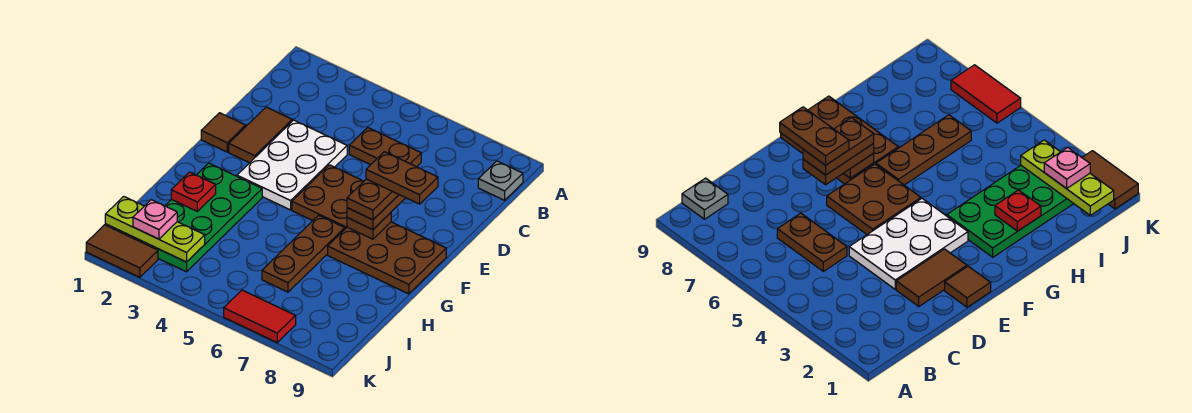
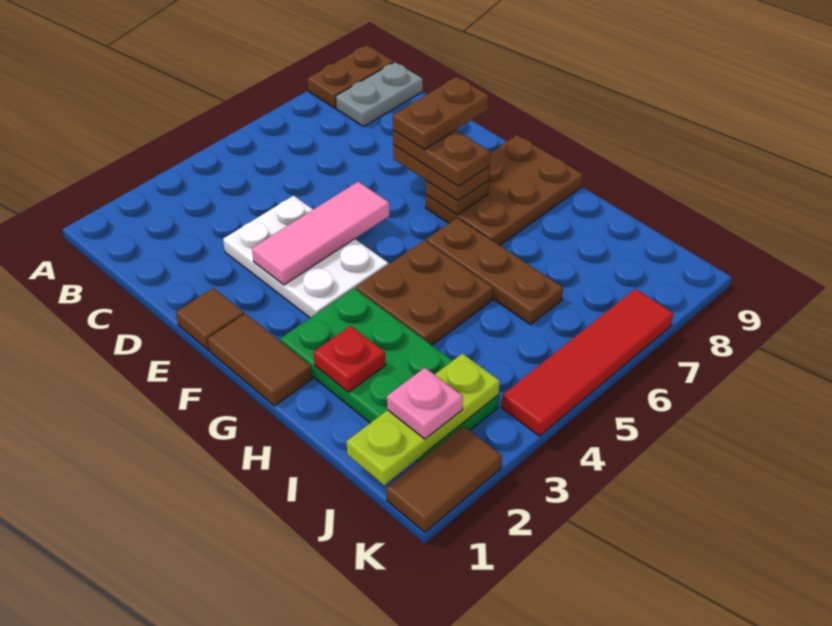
grey plate B9 level 1 -> grey plate B8:B9 level 1
brown plate C5:C6 level 1 -> brown plate A8:A9 level 1
brown tile D2:E2 level 1 -> brown tile F1:G1 level 1
none -> pink tile E3:E5 level 2
brown plate E5:F6 level 1 -> brown plate G4:H5 level 1
red tile K6:K7 level 1 -> red tile K4:K7 level 1

